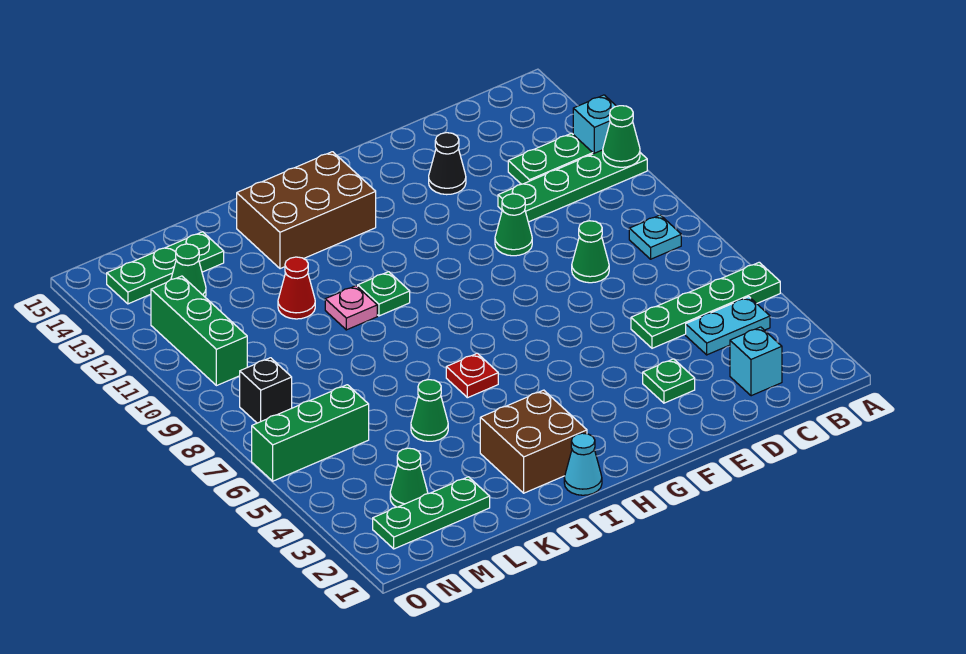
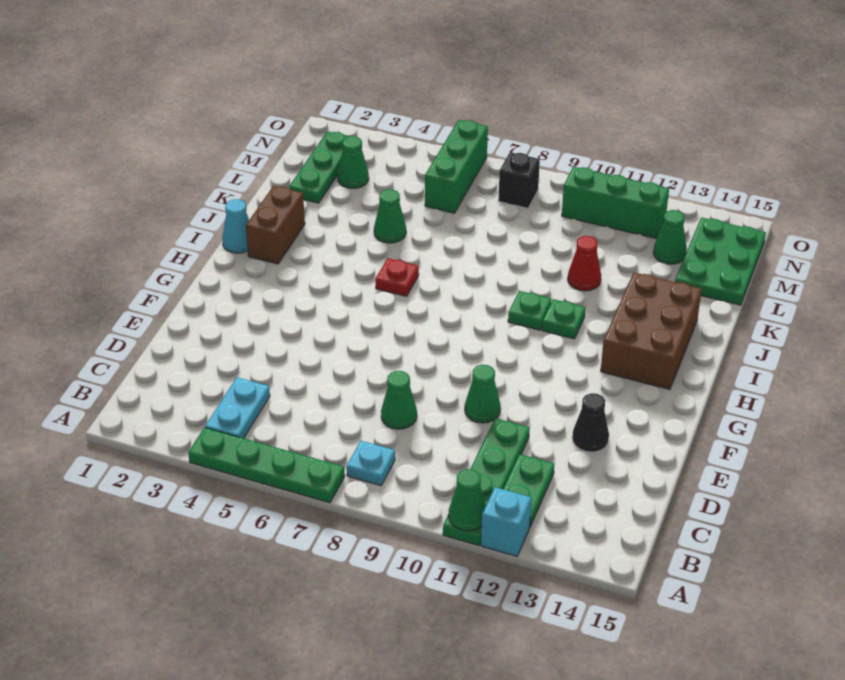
green plate A5:D5 level 1 -> green plate A4:A7 level 1
cyan brick C2 level 1 -> none
green plate E3 level 1 -> green plate I11 level 1
brown brick I2:J3 level 1 -> brown brick I2:J2 level 1
pink plate J10 level 1 -> none
green plate L14:N14 level 1 -> green plate L14:N15 level 1

